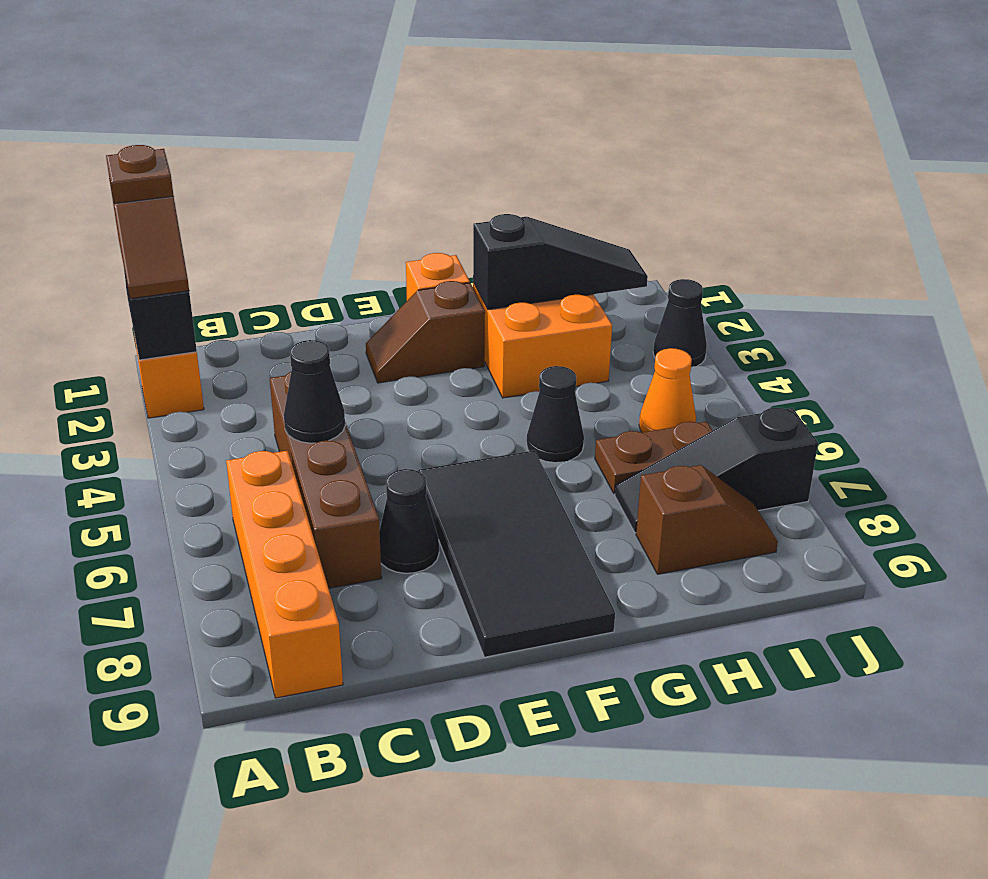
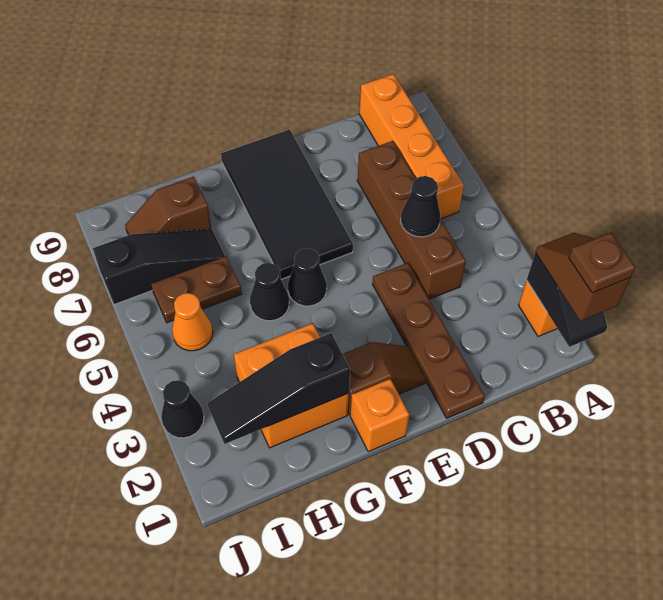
none -> brown plate D1:D4 level 1
black cone D7 level 1 -> black cone F5 level 1

